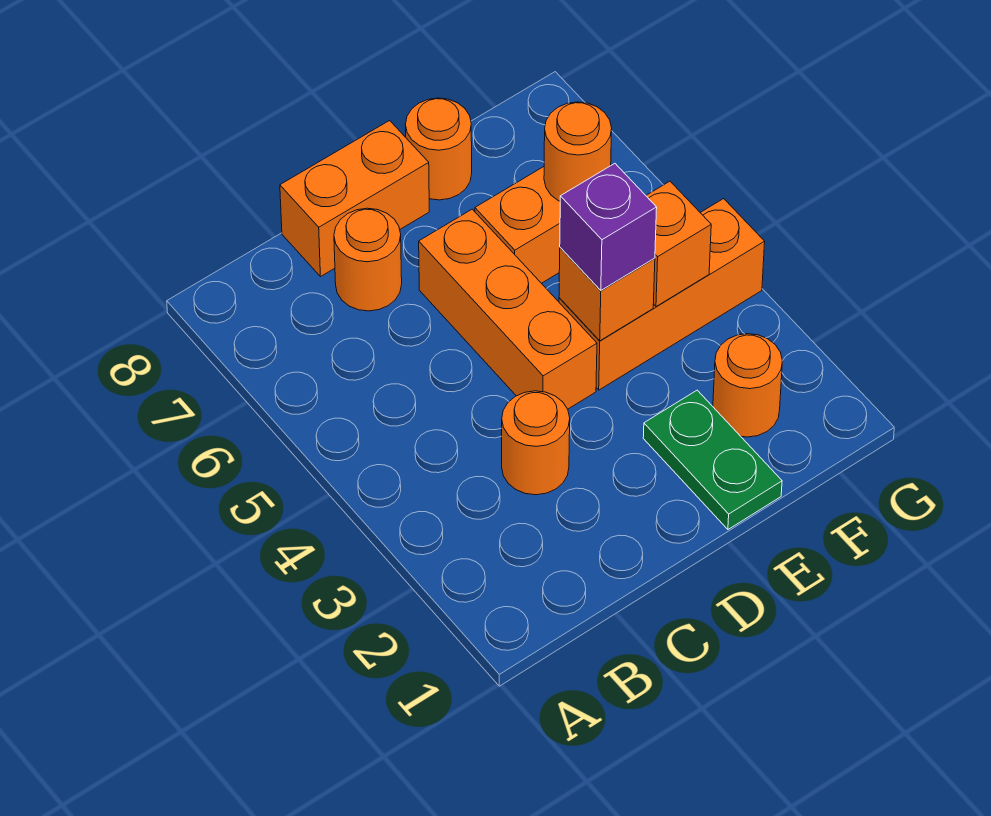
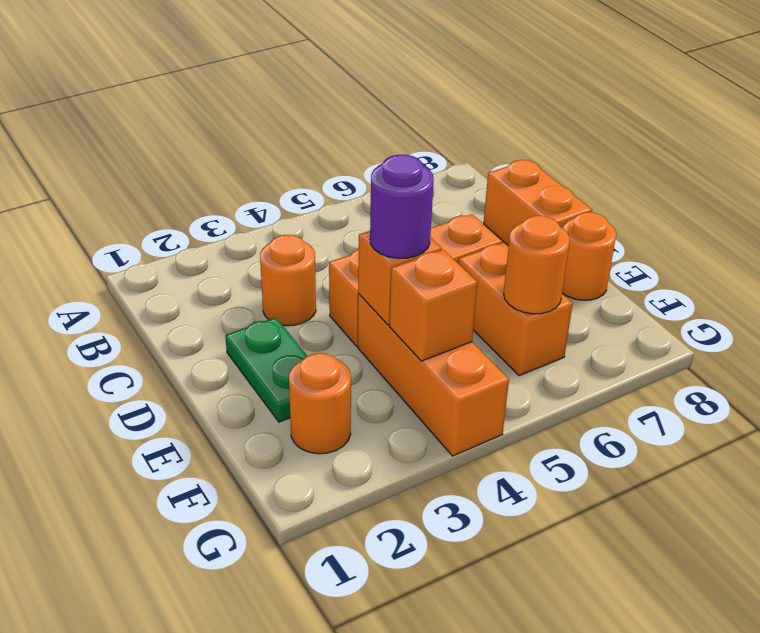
orange round brick C7 level 1 -> none
green plate E1:E2 level 1 -> green plate D2:E2 level 1
purple brick E4 level 3 -> purple round brick E4 level 3

